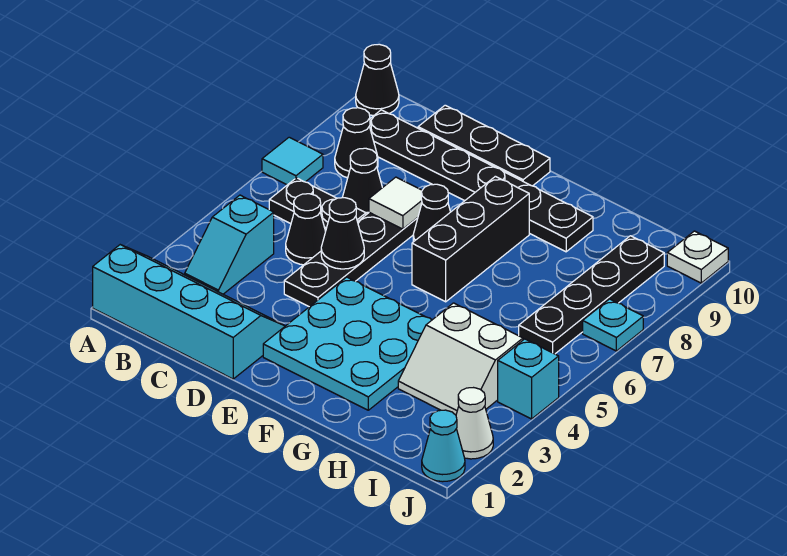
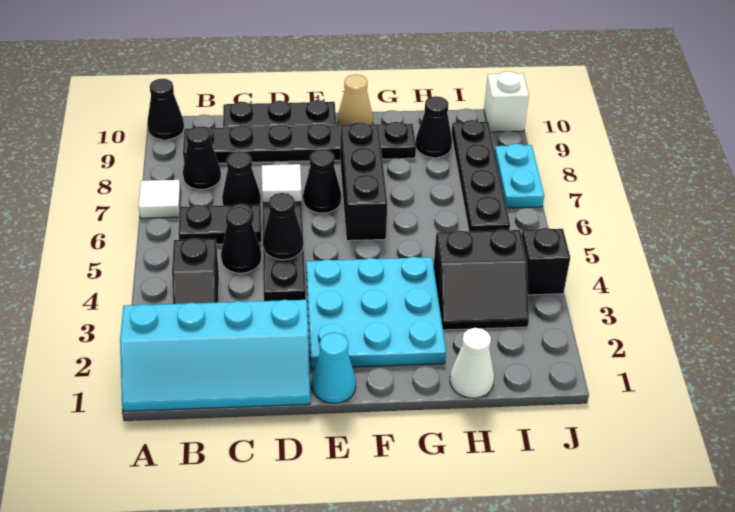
cyan slope A1:D2 level 1 top 1 -> cyan slope A1:D2 level 1 top 2
cyan tile A7 level 1 -> white tile A7 level 1
cyan slope B3:B4 level 1 top 4 -> black slope B3:B4 level 1 top 4
none -> tan cone F10 level 1
white slope H3:I4 level 1 top 4 -> black slope H3:I4 level 1 top 4
none -> black cone H9 level 1
cyan cone J1 level 1 -> cyan cone E1 level 1
white cone J2 level 1 -> white cone H1 level 1
cyan brick J4 level 1 -> black brick J4 level 1
cyan plate J7 level 1 -> cyan plate J7:J8 level 1
white plate J10 level 1 -> white brick J10 level 1

